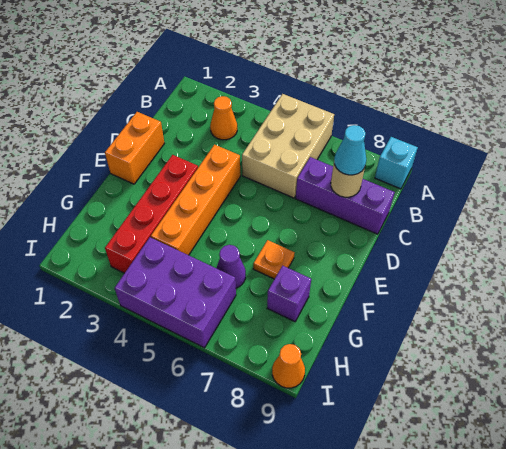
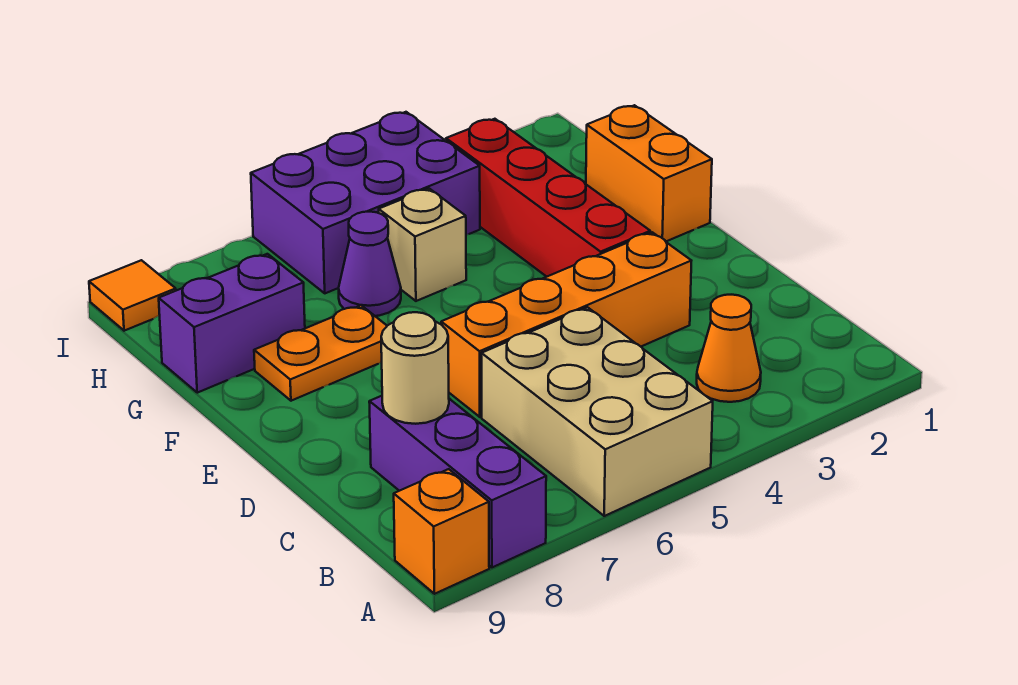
cyan brick A9 level 1 -> orange brick A9 level 1
purple brick C7:C9 level 1 -> purple brick A8:C8 level 1
cyan cone C8 level 3 -> none
orange brick D1:E1 level 1 -> orange brick F1:G1 level 1
orange brick D4:G4 level 1 -> orange brick D3:D6 level 1
orange plate F7 level 1 -> orange plate F7:F8 level 1
none -> tan brick G5 level 1
purple brick G8 level 1 -> purple brick G8:G9 level 1
orange cone I9 level 1 -> orange tile I9 level 1

